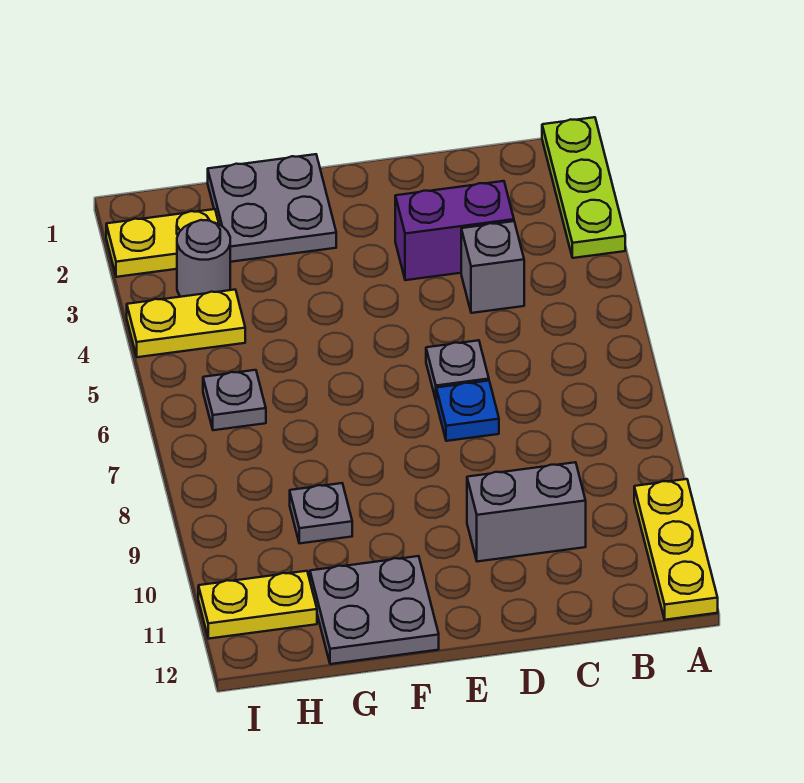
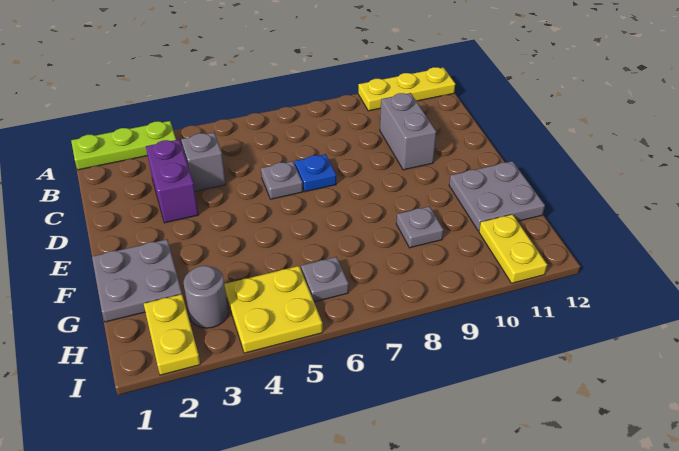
yellow plate H4:I4 level 1 -> yellow plate H4:I5 level 1

